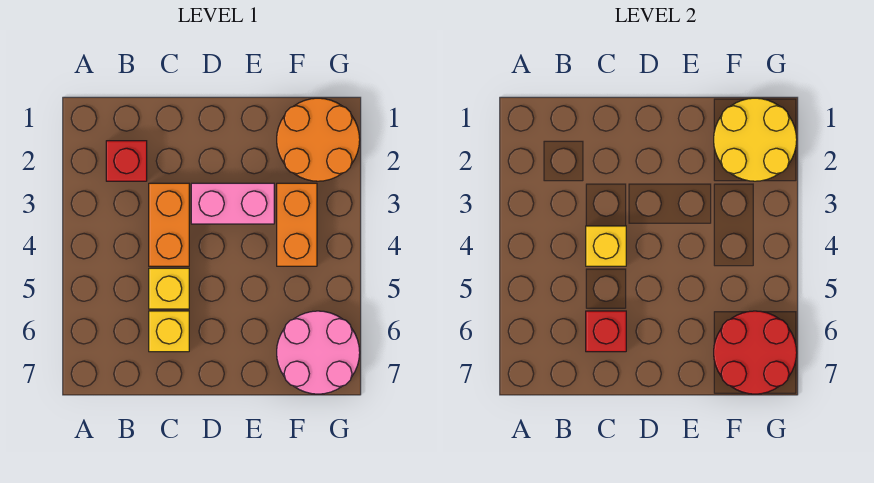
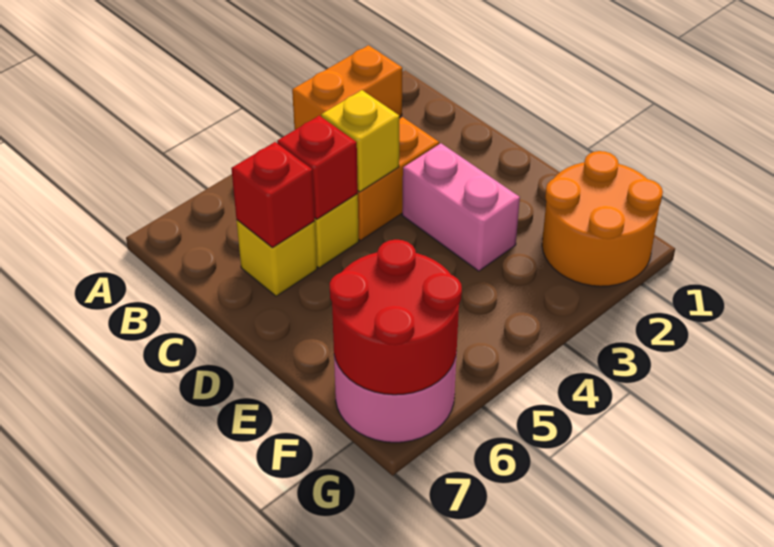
red brick B2 level 1 -> red brick C5 level 2
yellow round brick F1:G2 level 2 -> none
orange brick F3:F4 level 1 -> orange brick A2:A3 level 1

